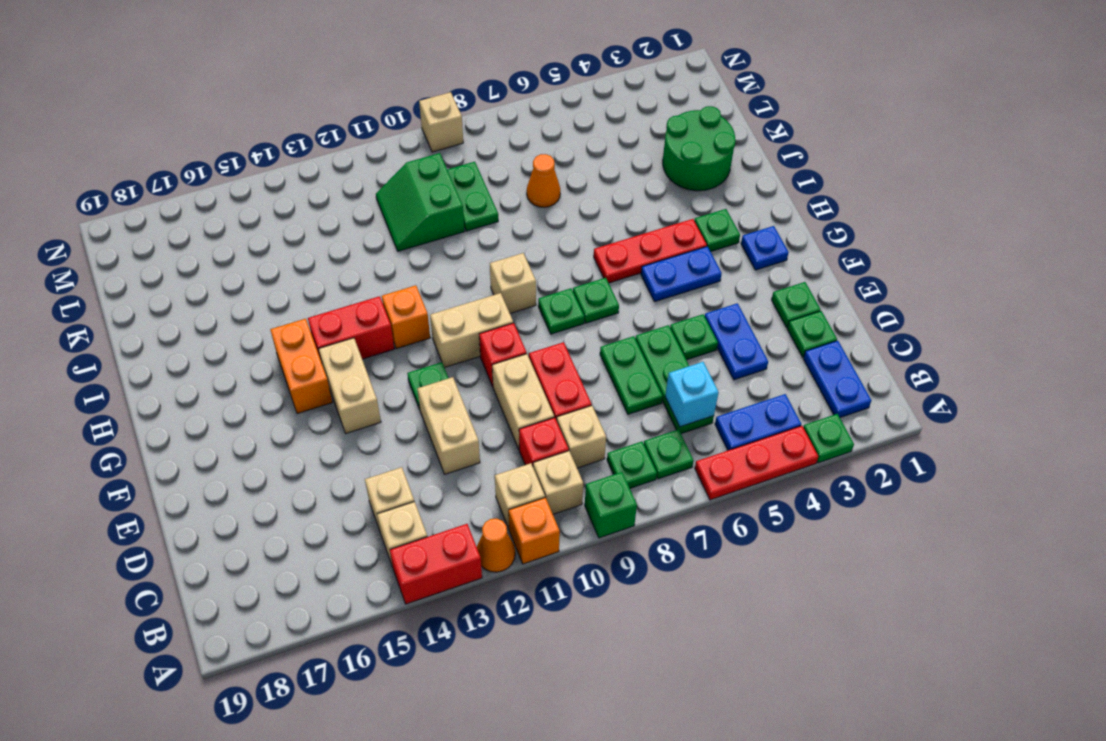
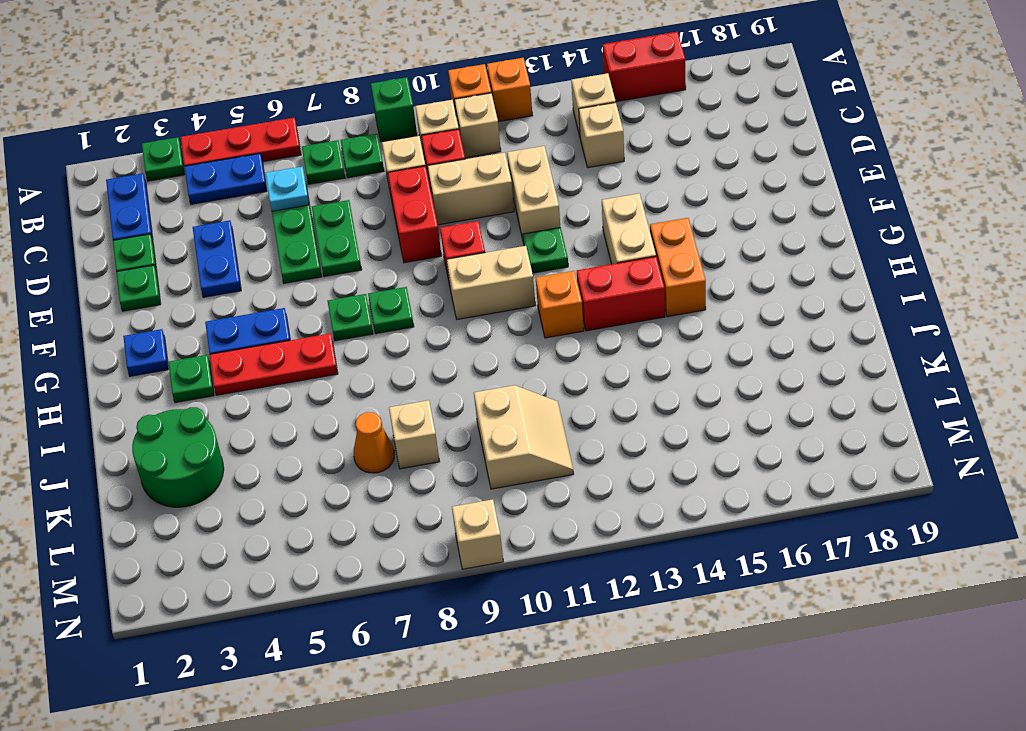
orange cone A12 level 1 -> orange brick A12 level 1
red brick A13:A14 level 1 -> red brick A15:A16 level 1
cyan brick C6 level 2 -> cyan plate C6 level 2
tan brick D10:E10 level 1 -> tan brick D10:D11 level 1
green plate E5 level 1 -> none
tan brick H9 level 1 -> tan brick K8 level 1
green plate K9:L9 level 1 -> none
green slope K10:L11 level 1 top 10 -> tan slope K10:L11 level 1 top 10

